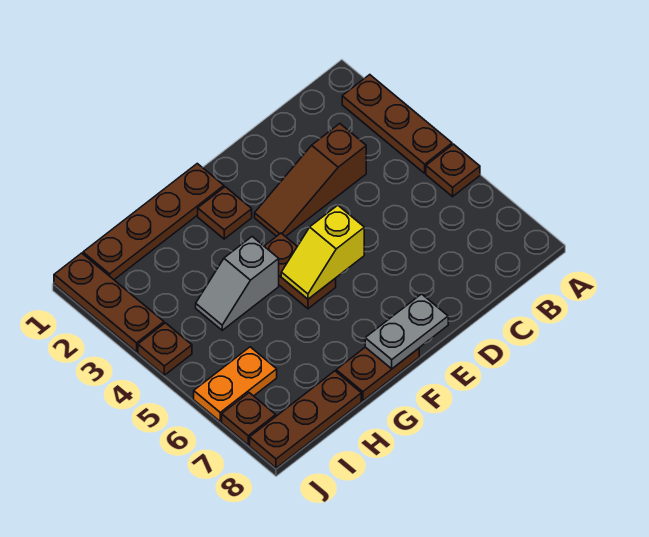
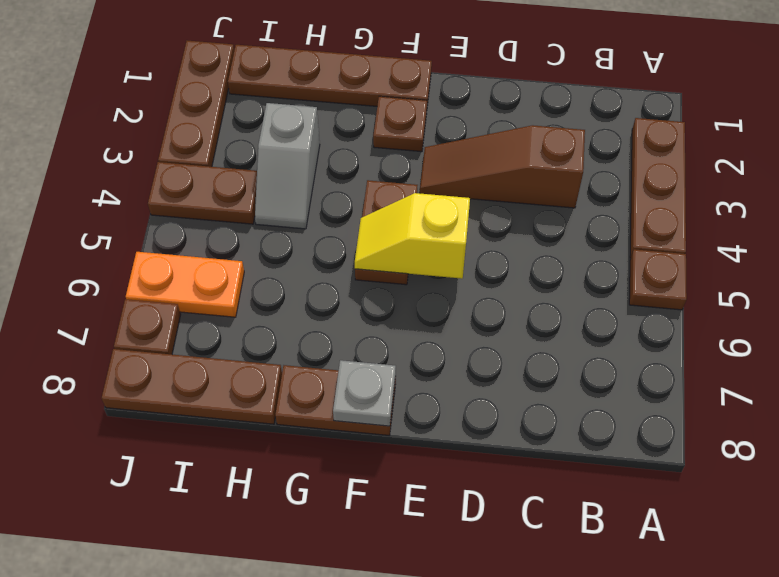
grey plate E8:F8 level 2 -> grey plate F8 level 2
grey slope G4:H4 level 1 top G -> grey slope H3:H4 level 1 top 3
brown plate J4 level 1 -> brown plate I4:J4 level 1

